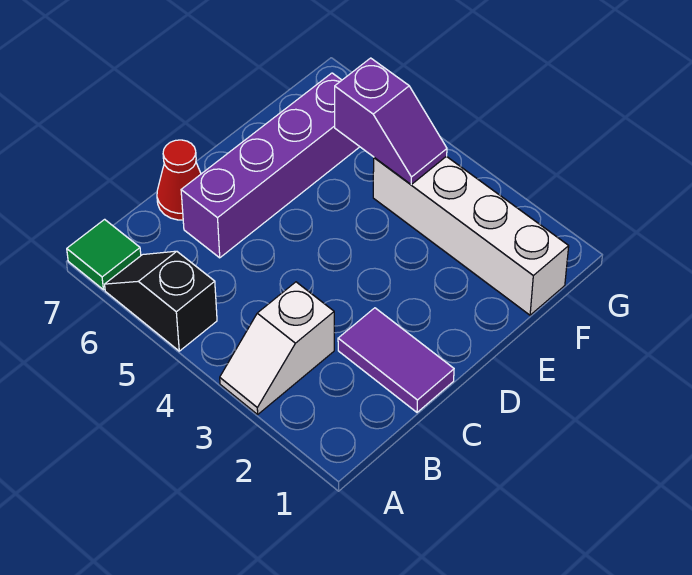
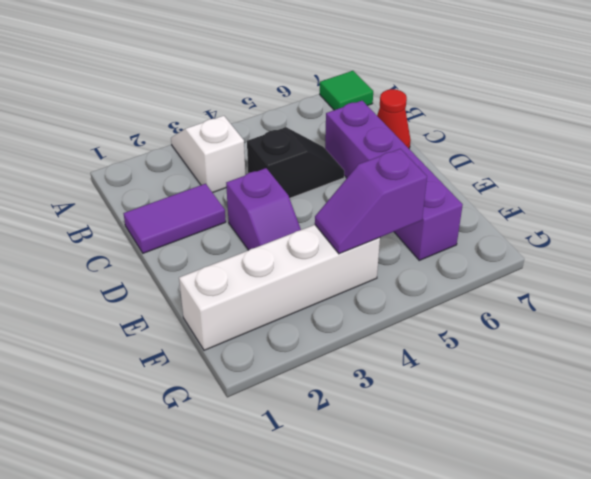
black slope A5:A6 level 1 top 5 -> black slope C4:C5 level 1 top 4
none -> purple slope D3:E3 level 1 top D

